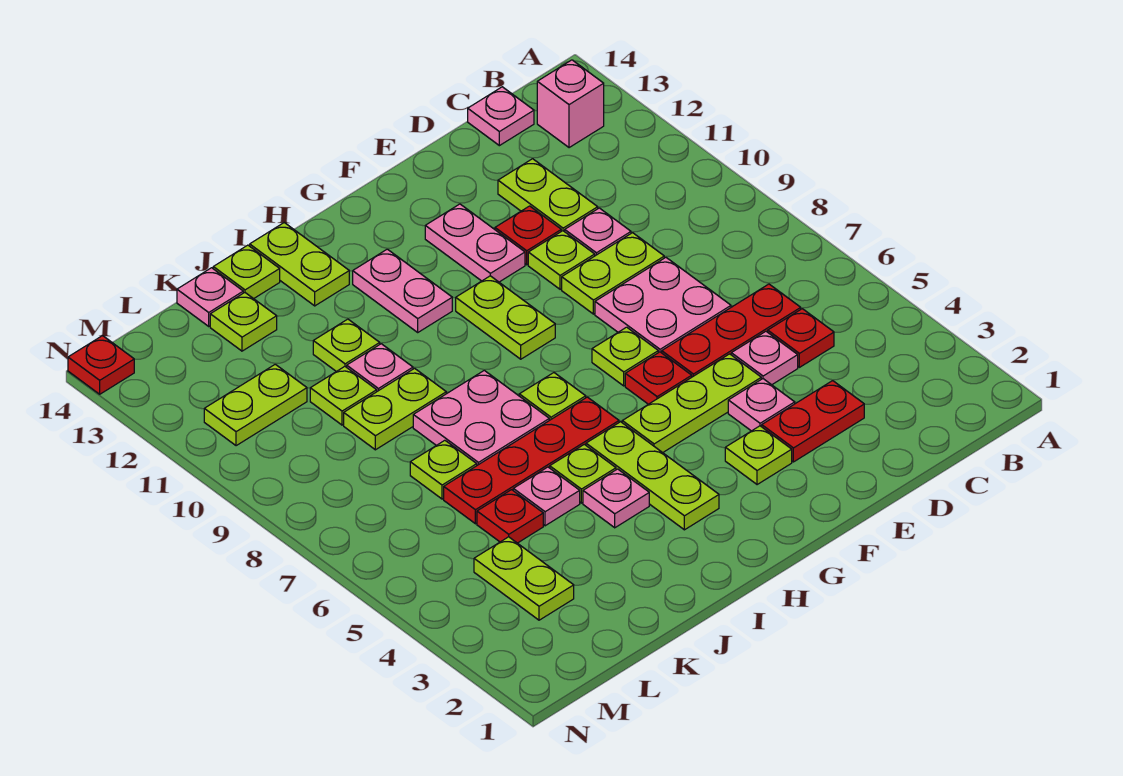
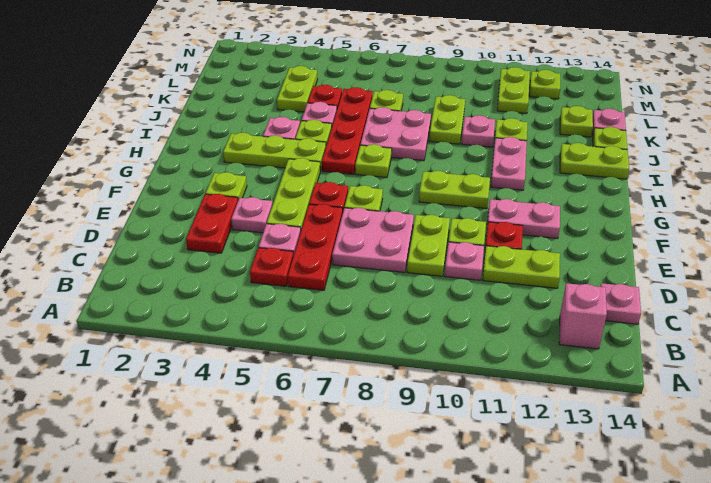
pink plate H11:H12 level 1 -> pink plate H11:I11 level 1
lime plate K10 level 1 -> lime plate M12 level 1
lime plate L3:L4 level 1 -> lime plate K4:L4 level 1
red plate N14 level 1 -> none

